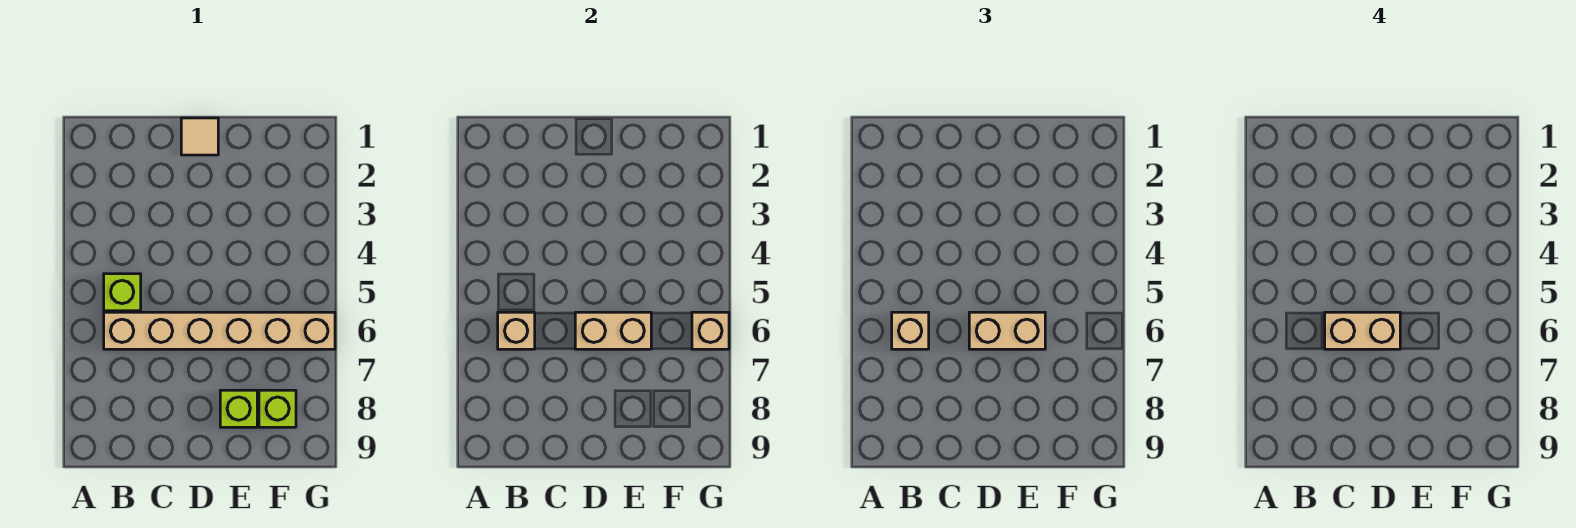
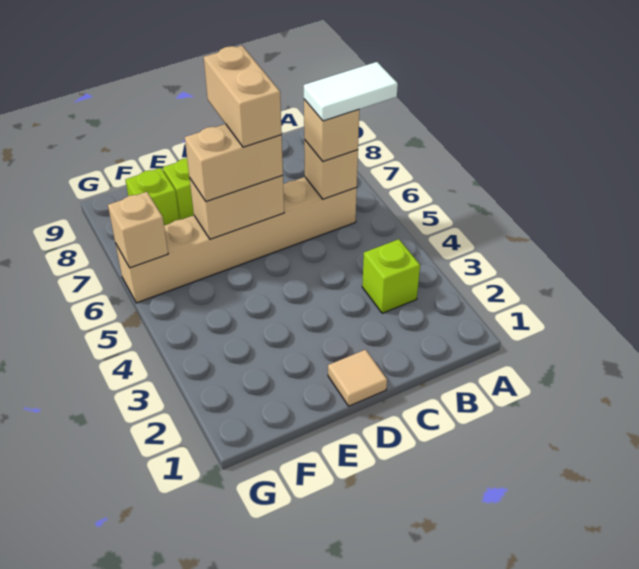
none -> white tile A6:B6 level 4
lime brick B5 level 1 -> lime brick B3 level 1
tan brick C6:D6 level 4 -> tan brick D6:D7 level 4

